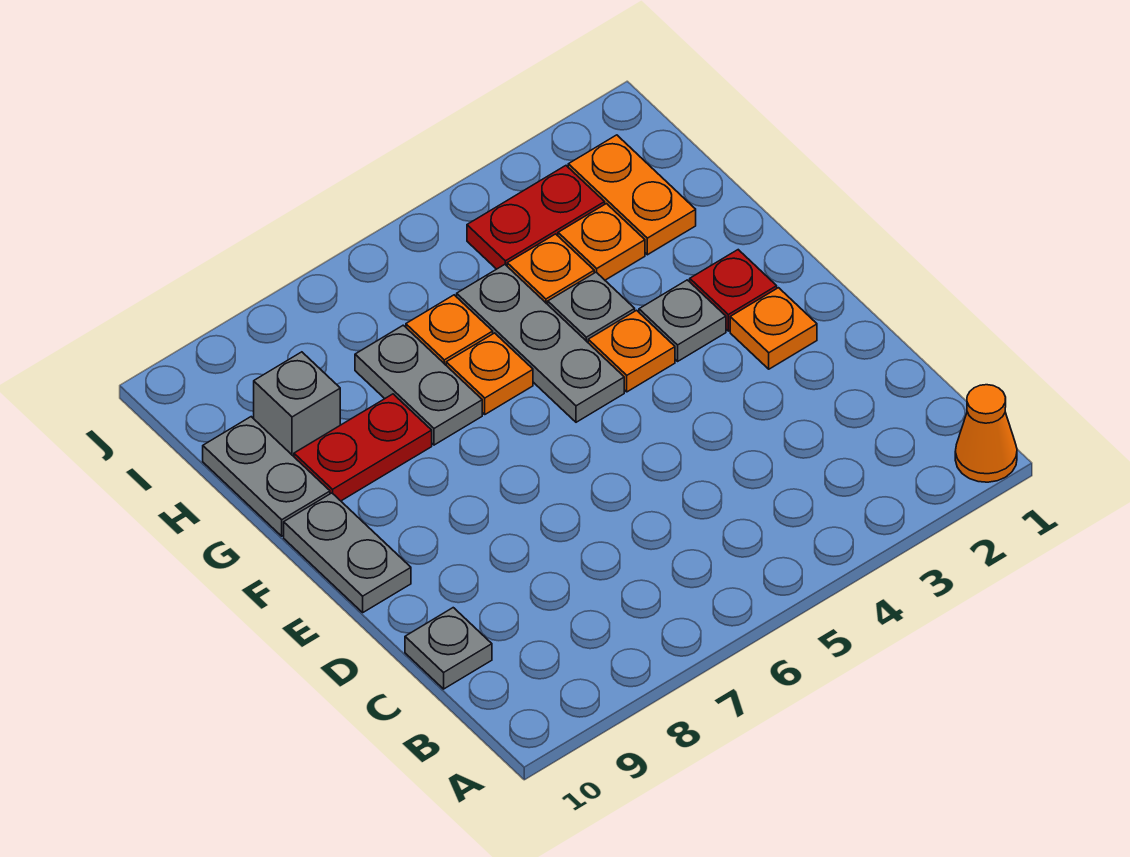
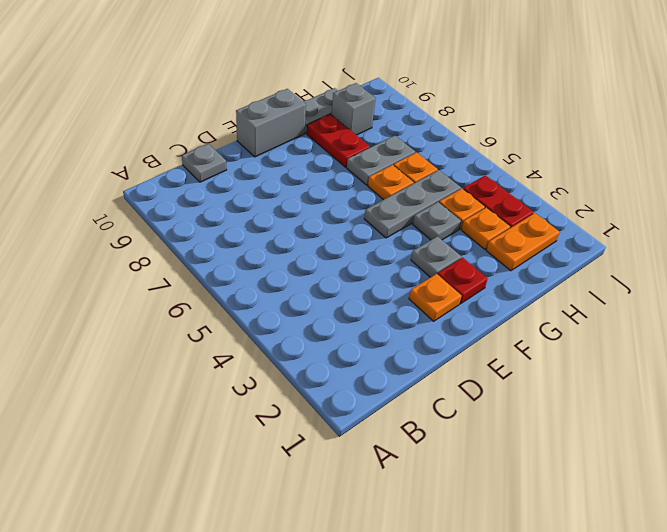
orange cone A1 level 1 -> none
grey plate E10:F10 level 1 -> grey brick E10:F10 level 1
orange plate F4 level 1 -> none

